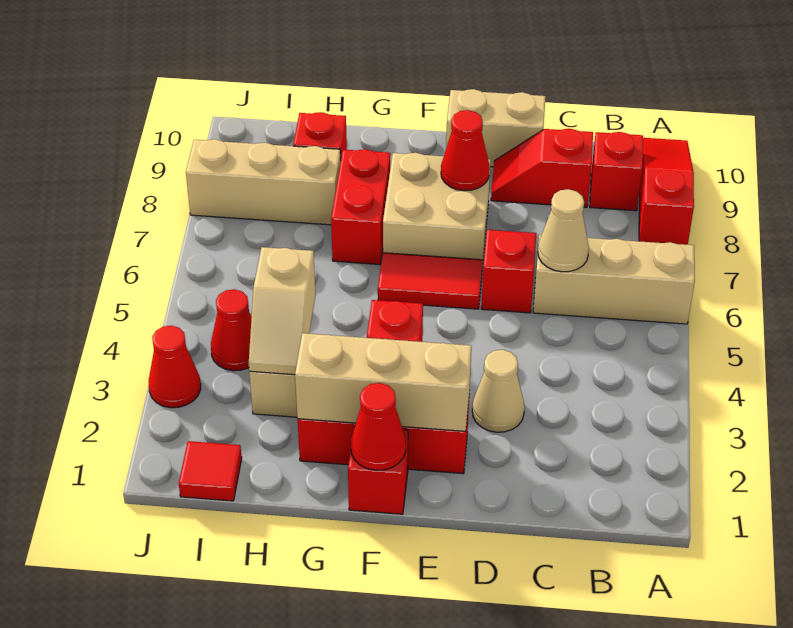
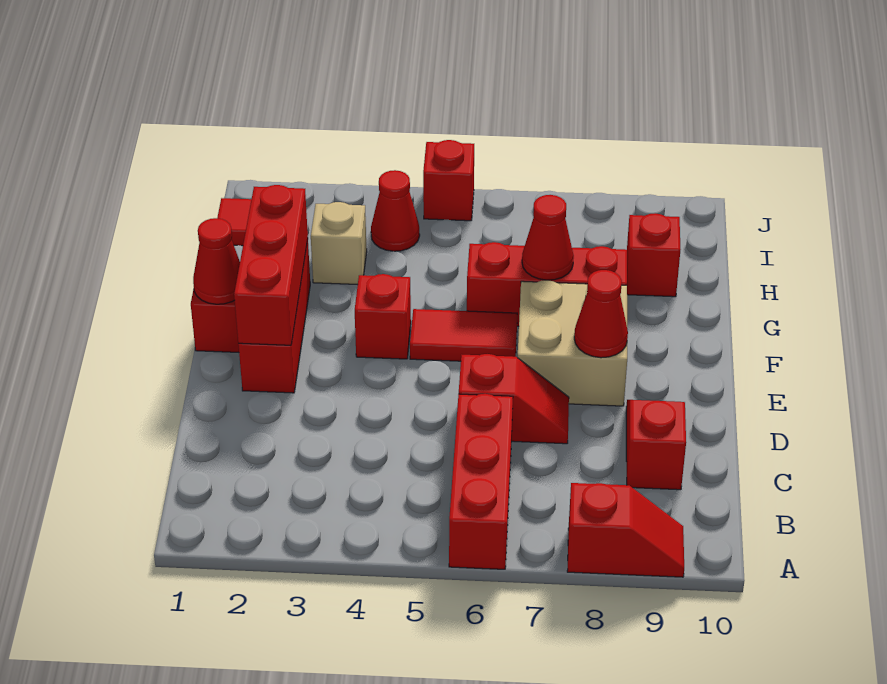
tan brick A6:C6 level 1 -> red brick A6:C6 level 1
red slope A8:A10 level 1 top 8 -> red slope A8:A9 level 1 top 8
red brick B9 level 1 -> red brick J5 level 1
tan cone C6 level 2 -> none
tan cone D3 level 1 -> none
tan brick D10:E10 level 1 -> none
tan brick E2:G2 level 2 -> red brick E2:G2 level 2
red tile E6:F6 level 1 -> red tile F5:F6 level 1
red brick G7:G8 level 1 -> red brick G6:G8 level 1
tan slope H3:H4 level 2 top 4 -> none
tan brick H8:J8 level 1 -> none
red cone J3 level 1 -> red cone G7 level 2

